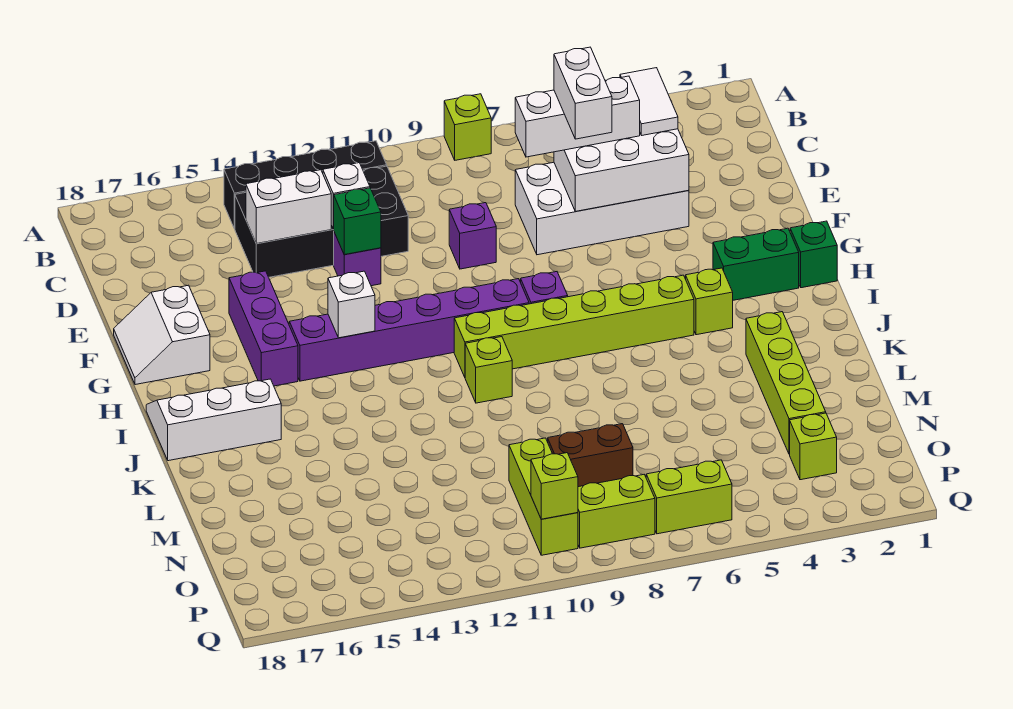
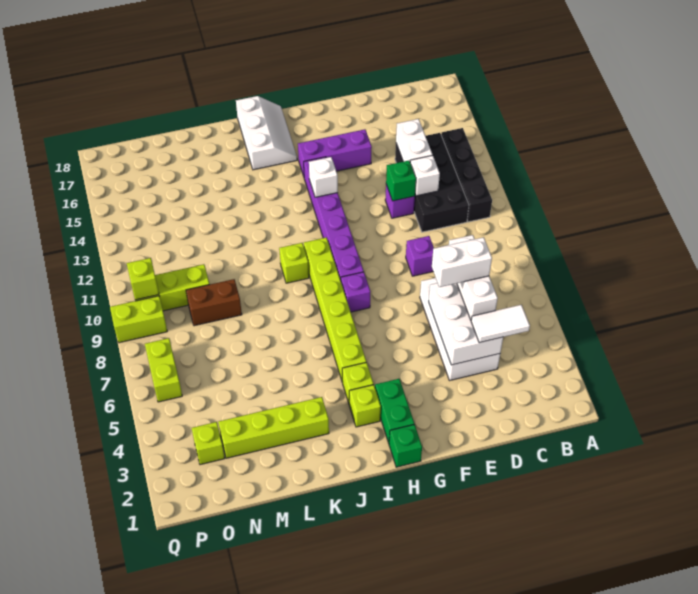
lime brick A8 level 1 -> lime brick I3 level 1
white slope F17:G18 level 1 top 17 -> none
brown brick N8:N9 level 1 -> brown brick M9:N9 level 1
lime brick P8:P9 level 1 -> lime brick P9:Q9 level 1

